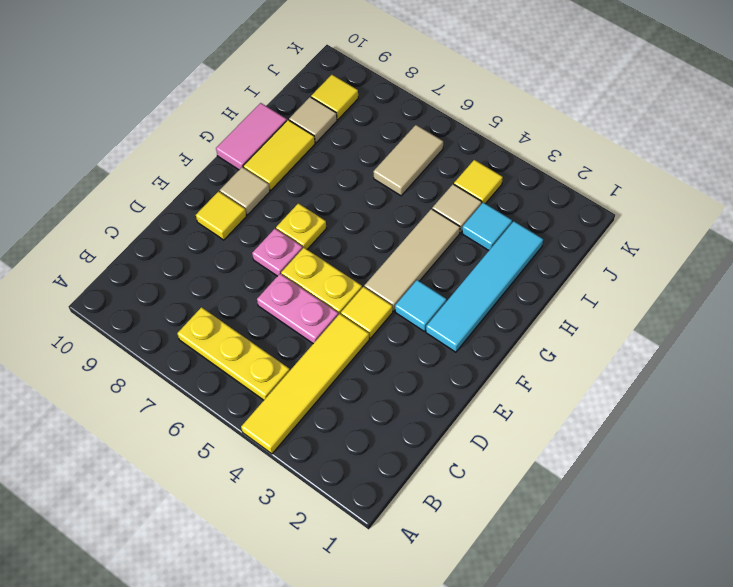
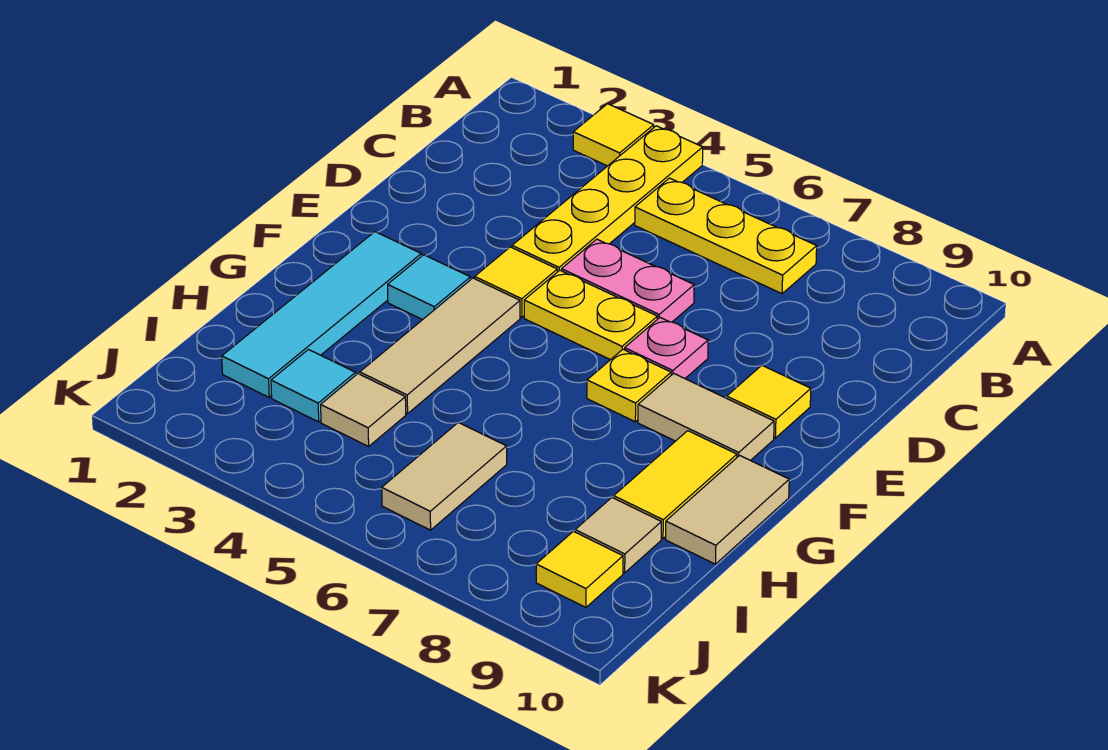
yellow tile A4:D4 level 1 -> yellow plate A4:D4 level 1
tan tile F9 level 1 -> tan tile F8:F9 level 1
pink tile G10:H10 level 1 -> tan tile G10:H10 level 1
yellow tile J4 level 1 -> yellow tile A3 level 1

